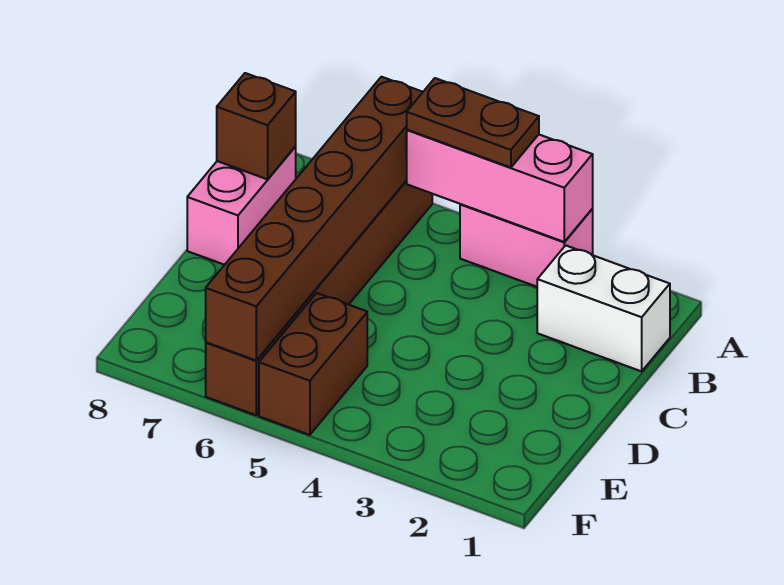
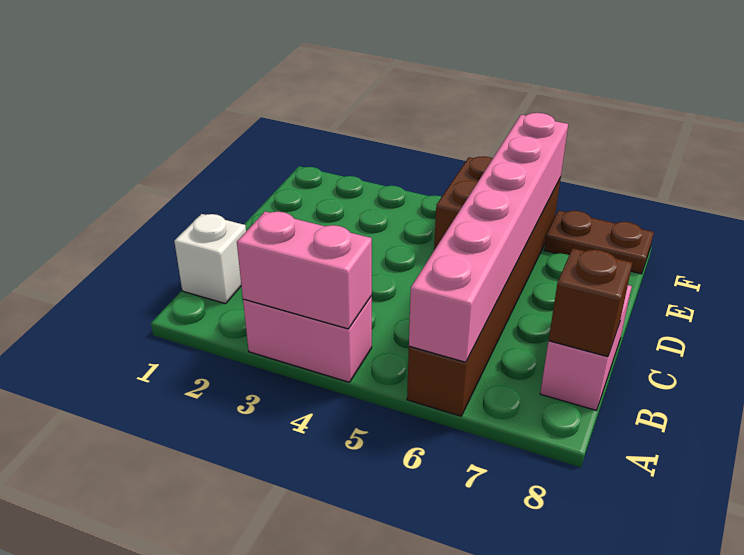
pink brick A3:A5 level 2 -> pink brick A3:A4 level 2
brown plate A4:A5 level 3 -> brown plate F7:F8 level 1
brown brick A6:F6 level 2 -> pink brick A6:F6 level 2
white brick B1:B2 level 1 -> white brick B1 level 1

